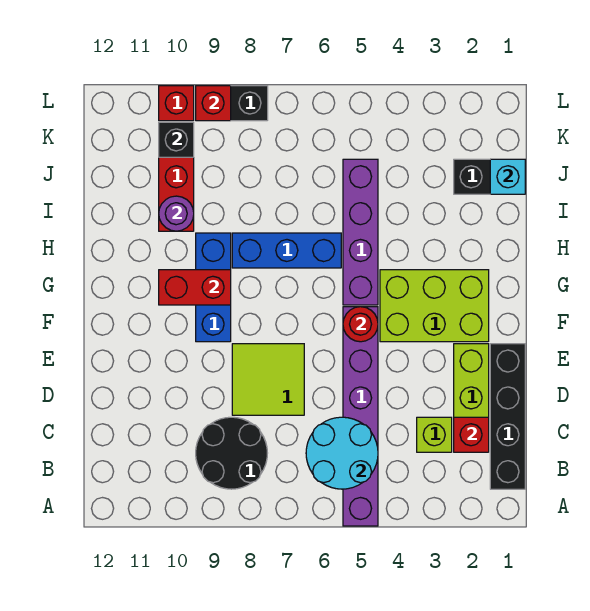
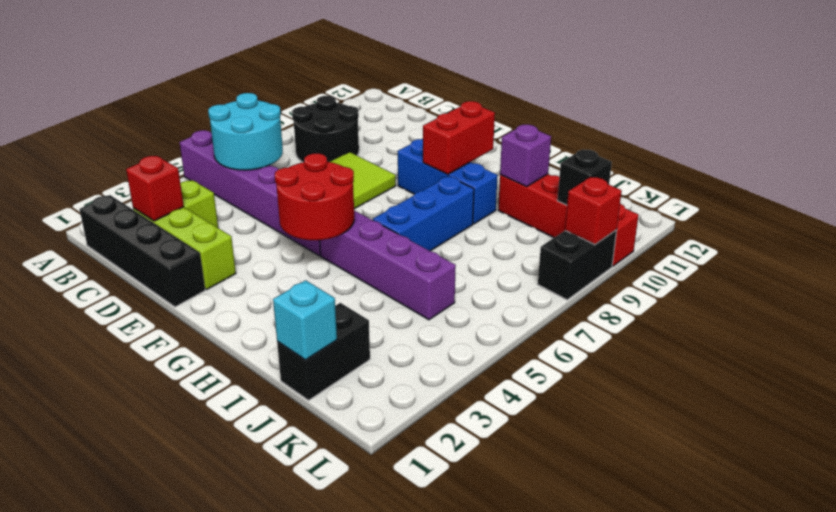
lime brick F2:G4 level 1 -> none
red round brick F5 level 2 -> red round brick F4:G5 level 2
purple round brick I10 level 2 -> purple brick I10 level 2

